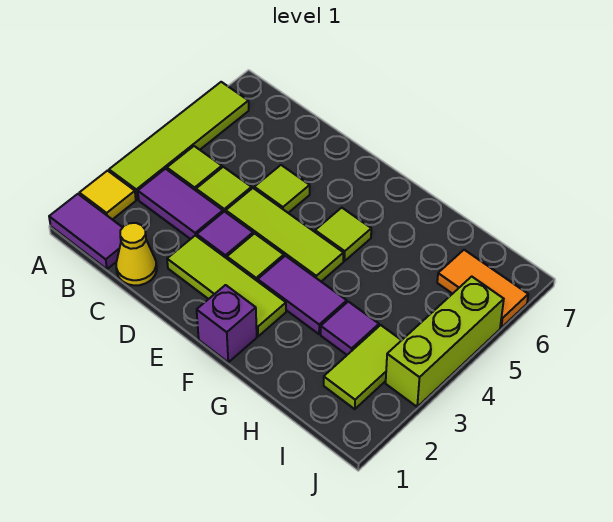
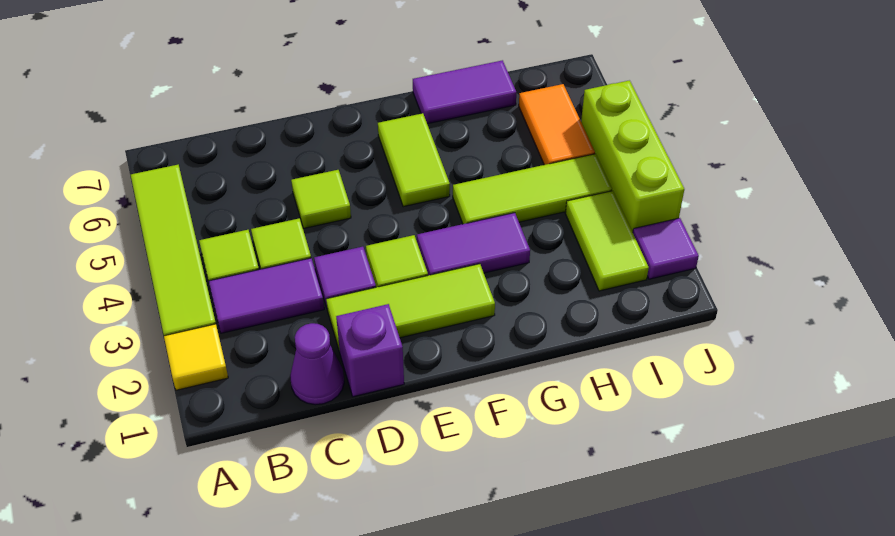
purple tile A1:B1 level 1 -> purple tile G7:H7 level 1
yellow cone C1 level 1 -> purple cone C1 level 1
lime tile D4:F4 level 1 -> lime tile G4:I4 level 1
purple brick F1 level 1 -> purple brick D1 level 1
lime tile F5 level 1 -> lime tile F5:F6 level 1
purple tile H3 level 1 -> purple tile J2 level 1
orange tile I6:J6 level 1 -> orange tile I5:I6 level 1

